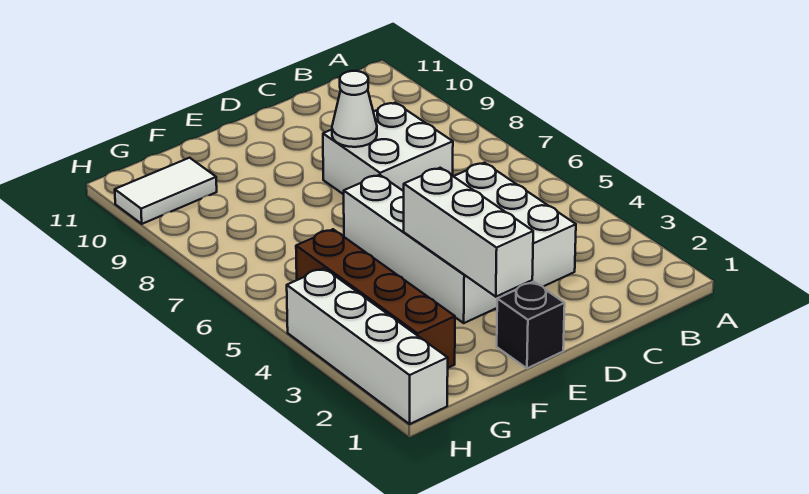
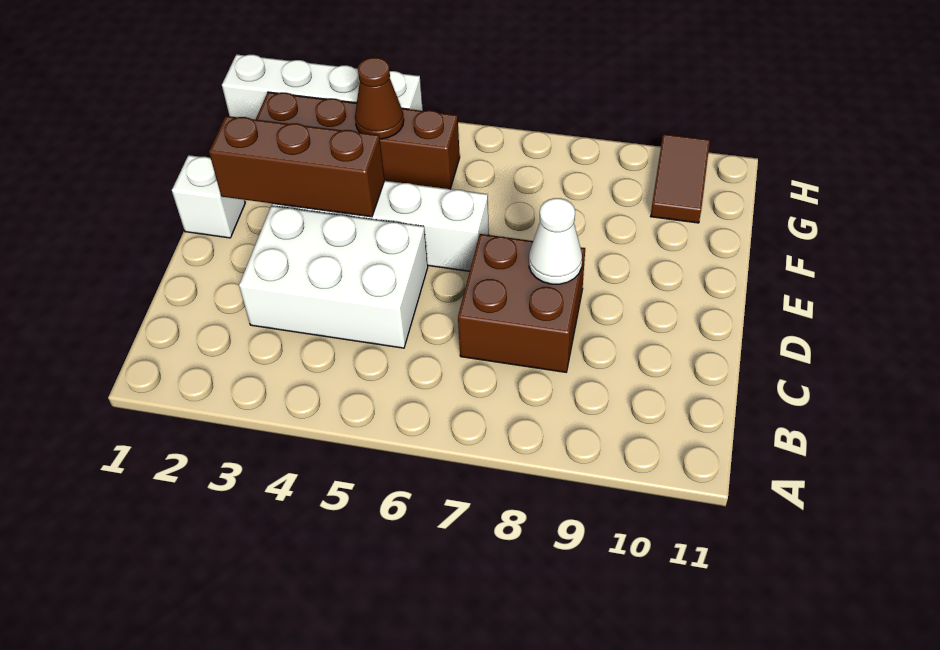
white brick C7:D8 level 1 -> brown brick C7:D8 level 1
black brick E1 level 1 -> white brick E1 level 1
white brick E2:E4 level 2 -> brown brick E2:E4 level 2
none -> brown cone G4 level 2
white tile G10:H10 level 1 -> brown tile G10:H10 level 1

